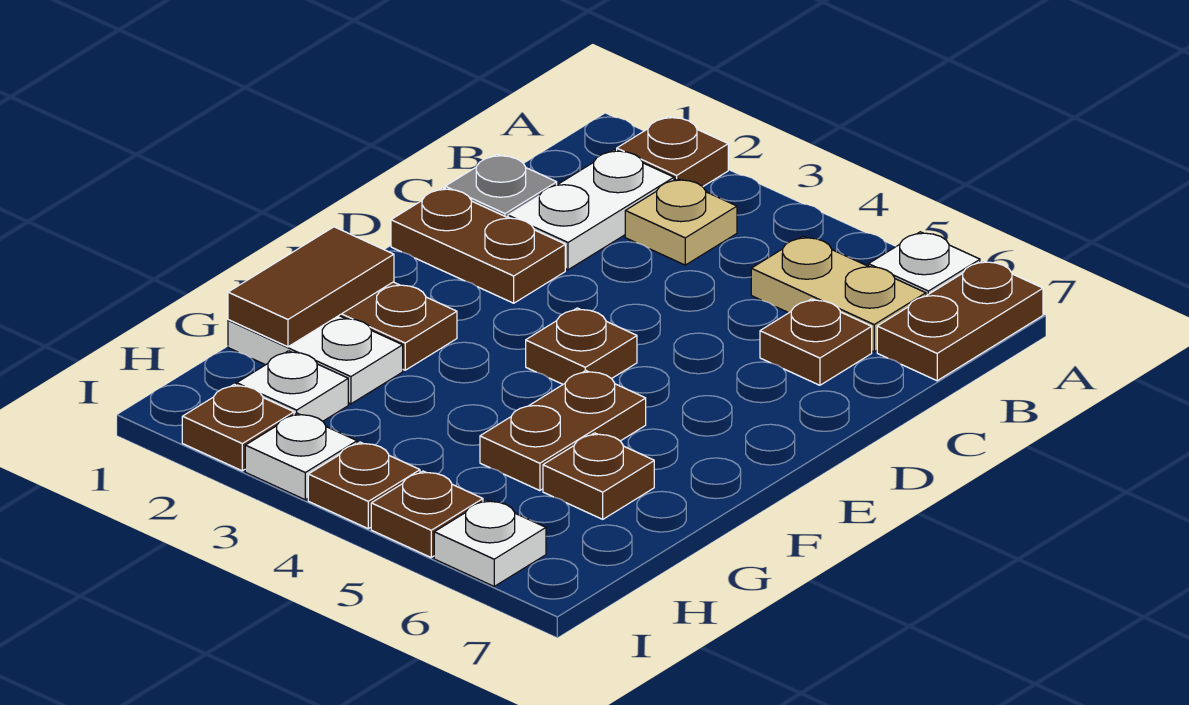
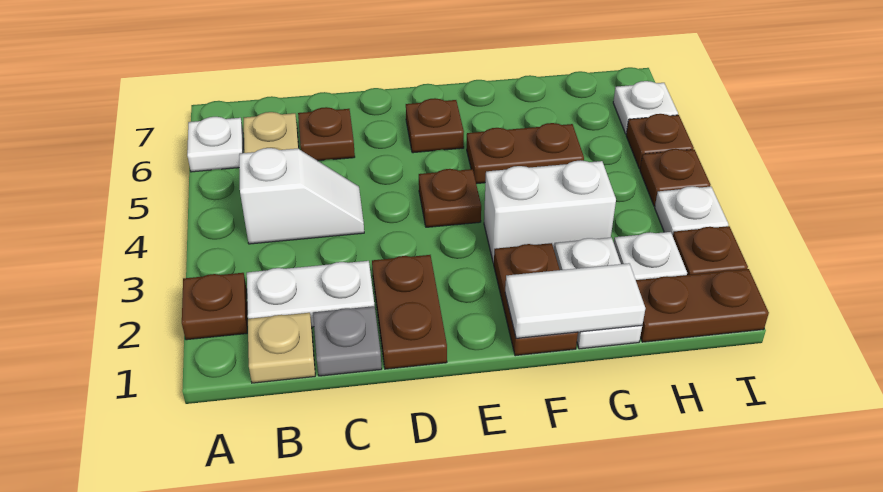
brown plate A7:B7 level 1 -> brown plate H1:I1 level 1
tan plate B3 level 1 -> tan plate B1 level 1
none -> white slope B4:C4 level 1 top B
brown tile F1:G1 level 2 -> white tile F1:G1 level 2
none -> white brick F3:G3 level 1
brown plate G6 level 1 -> brown plate E6 level 1

